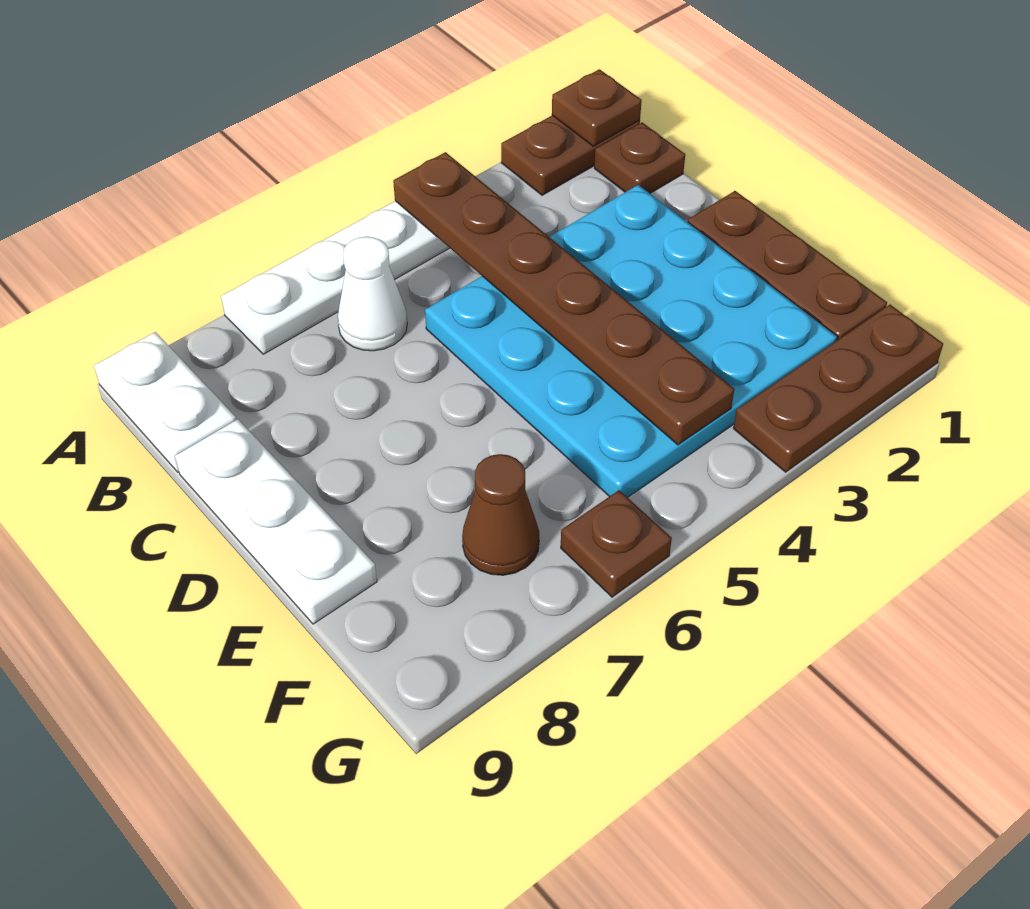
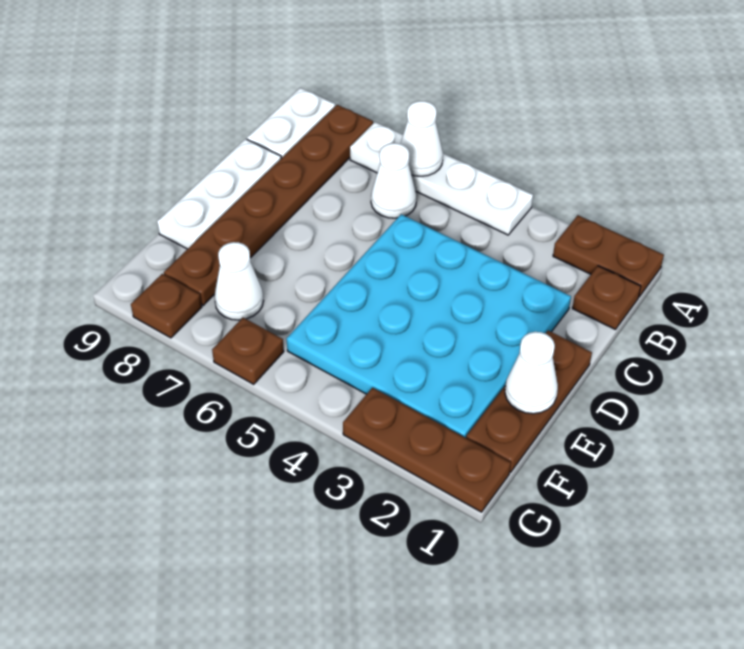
brown plate A1 level 2 -> brown plate G8 level 1
brown plate A4:F4 level 2 -> brown plate A8:F8 level 1
none -> white cone A6 level 2
none -> white cone E1 level 2
brown cone F7 level 1 -> white cone F7 level 1

